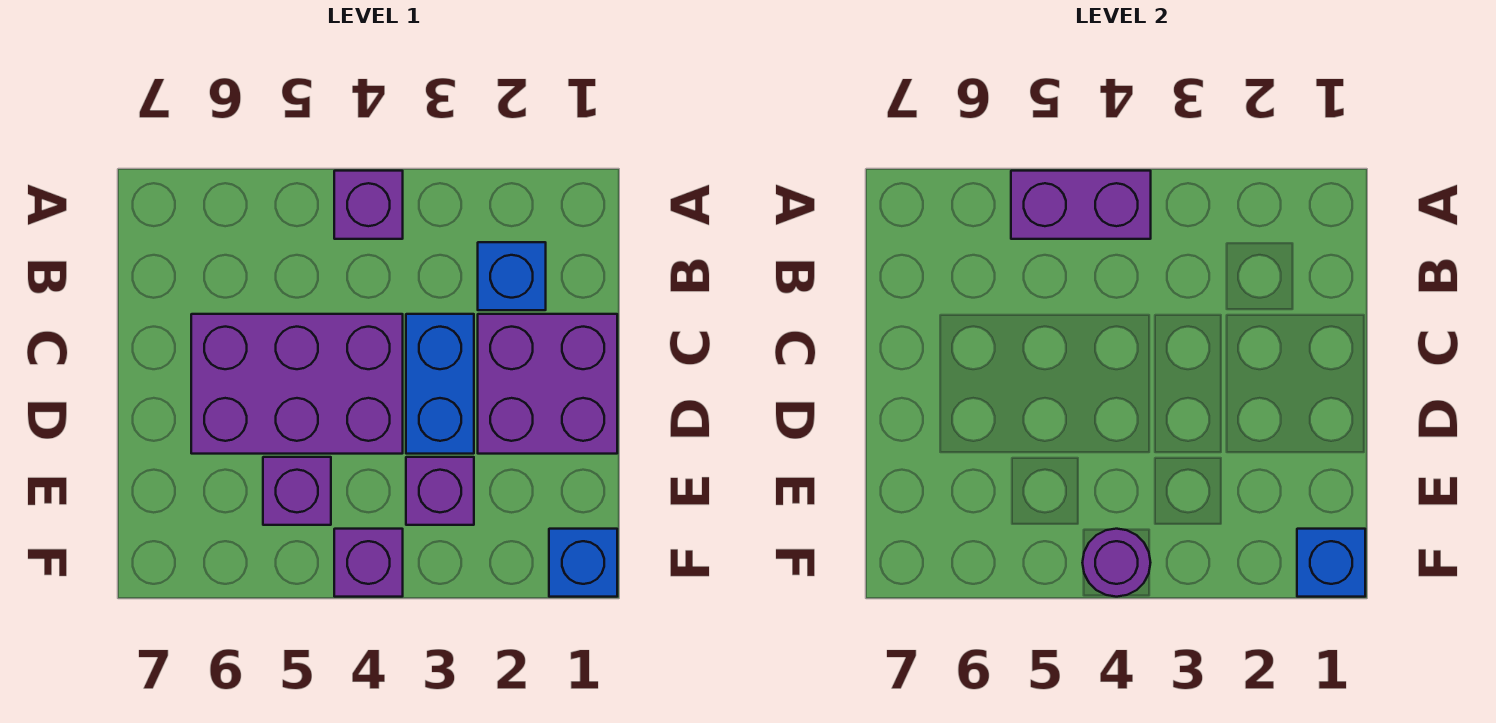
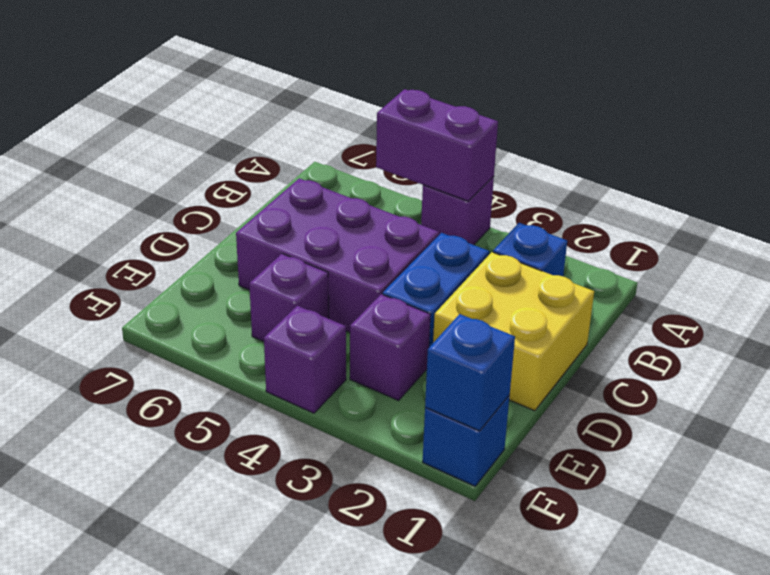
purple brick C1:D2 level 1 -> yellow brick C1:D2 level 1
purple round brick F4 level 2 -> none

